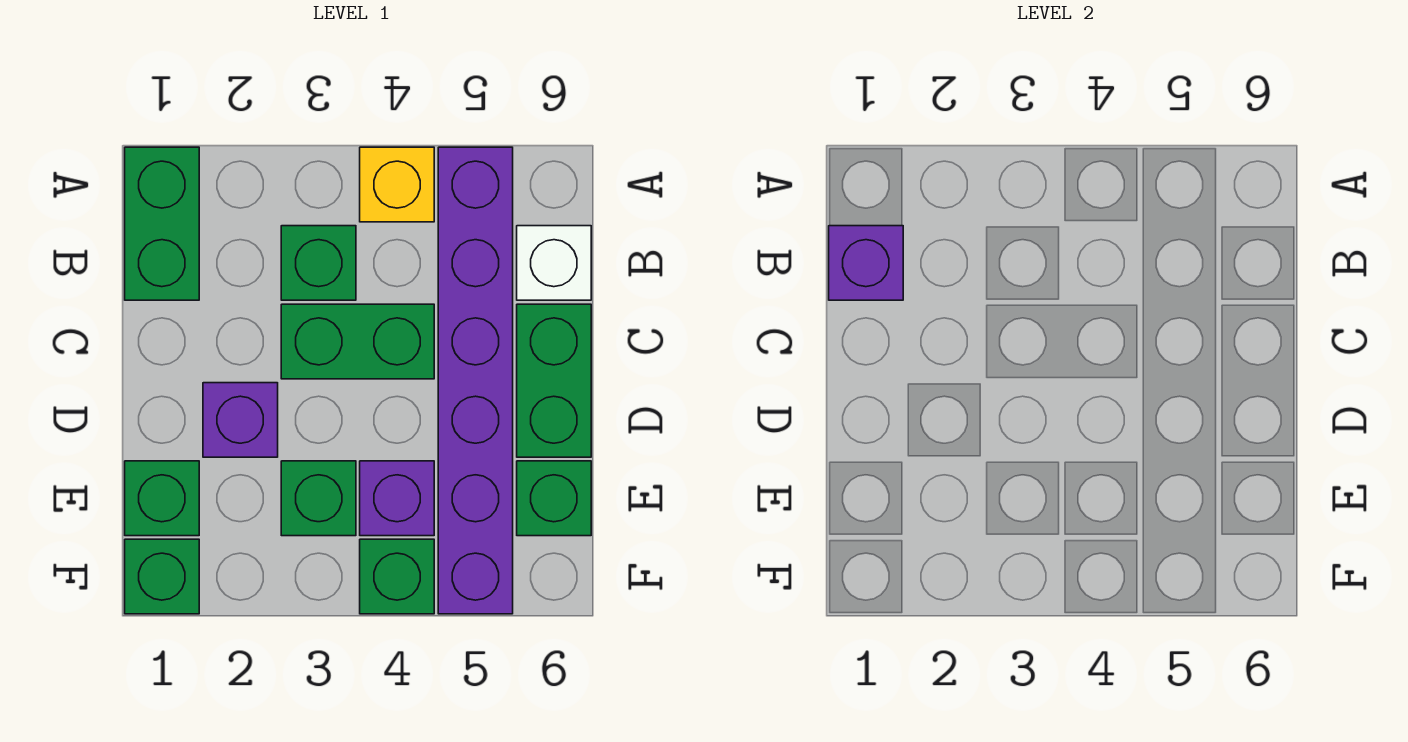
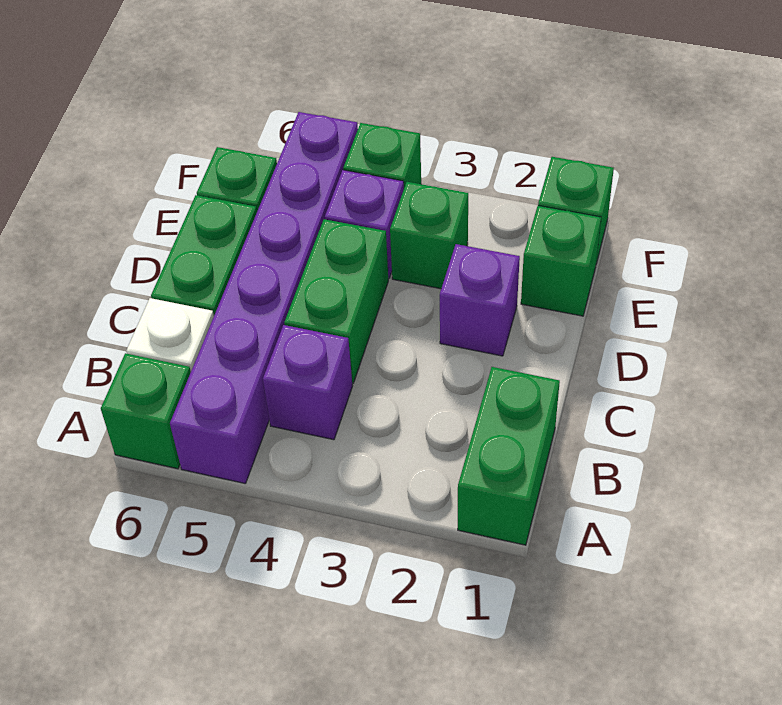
yellow brick A4 level 1 -> none
purple brick B1 level 2 -> purple brick B4 level 1
green brick B3 level 1 -> green brick A6 level 1
green brick C3:C4 level 1 -> green brick C4:D4 level 1

